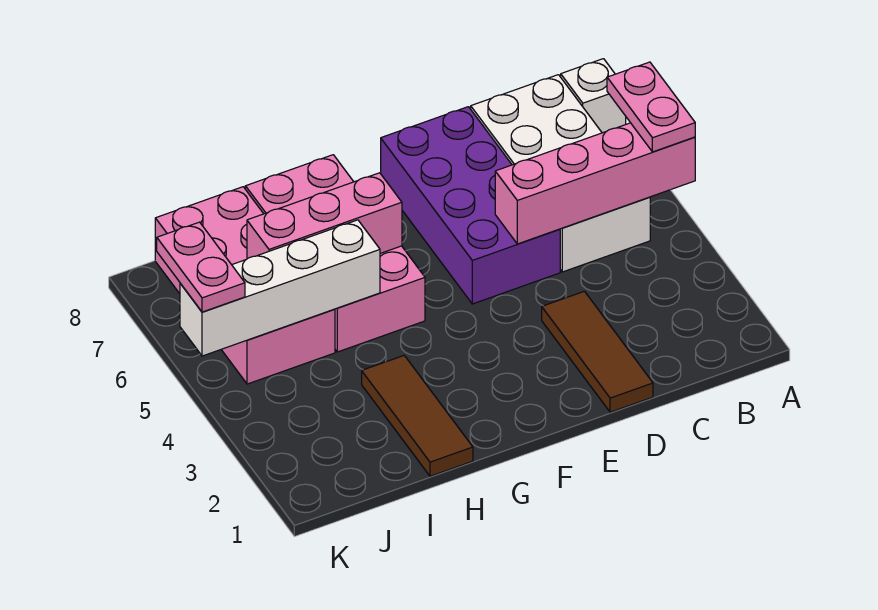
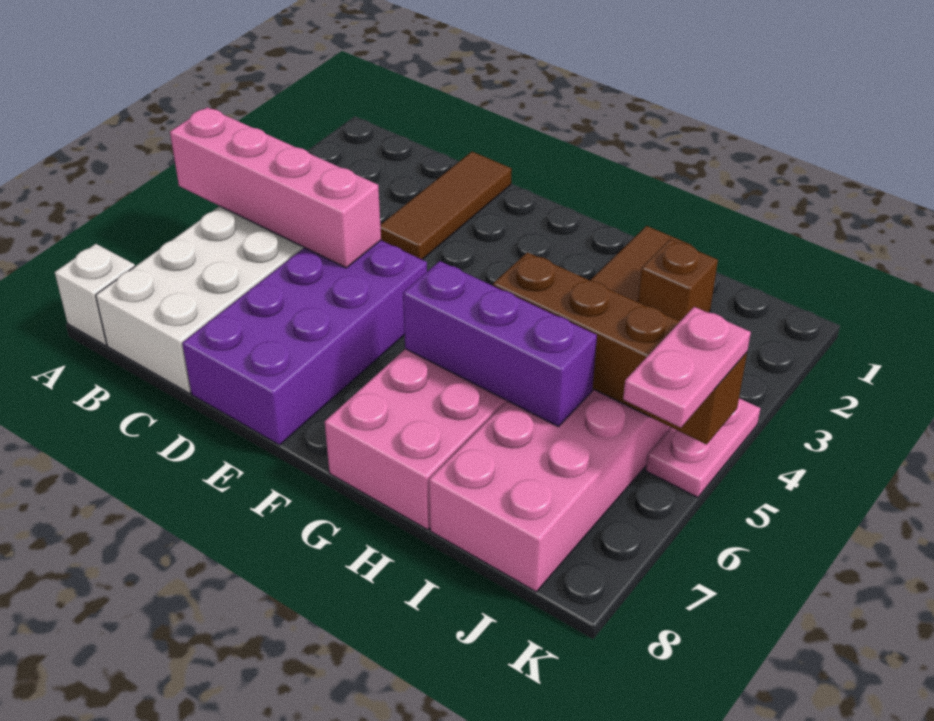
pink plate A5:A6 level 3 -> pink plate K4:K5 level 1
pink brick G6:I6 level 2 -> purple brick G6:I6 level 2
white brick H5:K5 level 2 -> brown brick H5:K5 level 2
none -> brown brick I2 level 1

